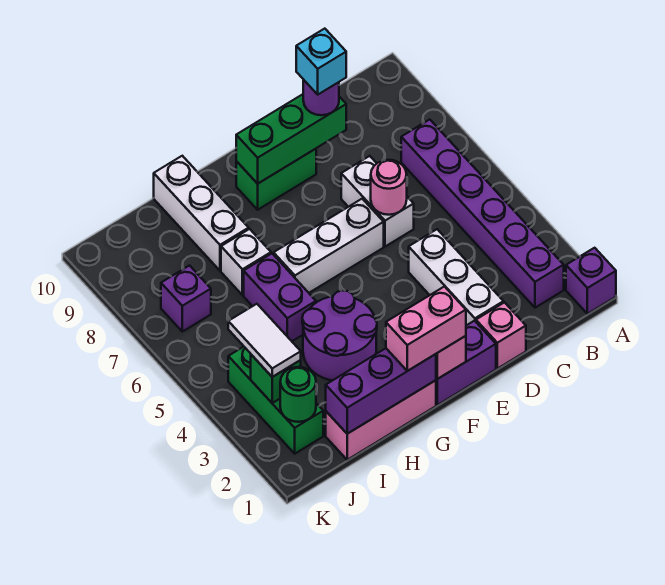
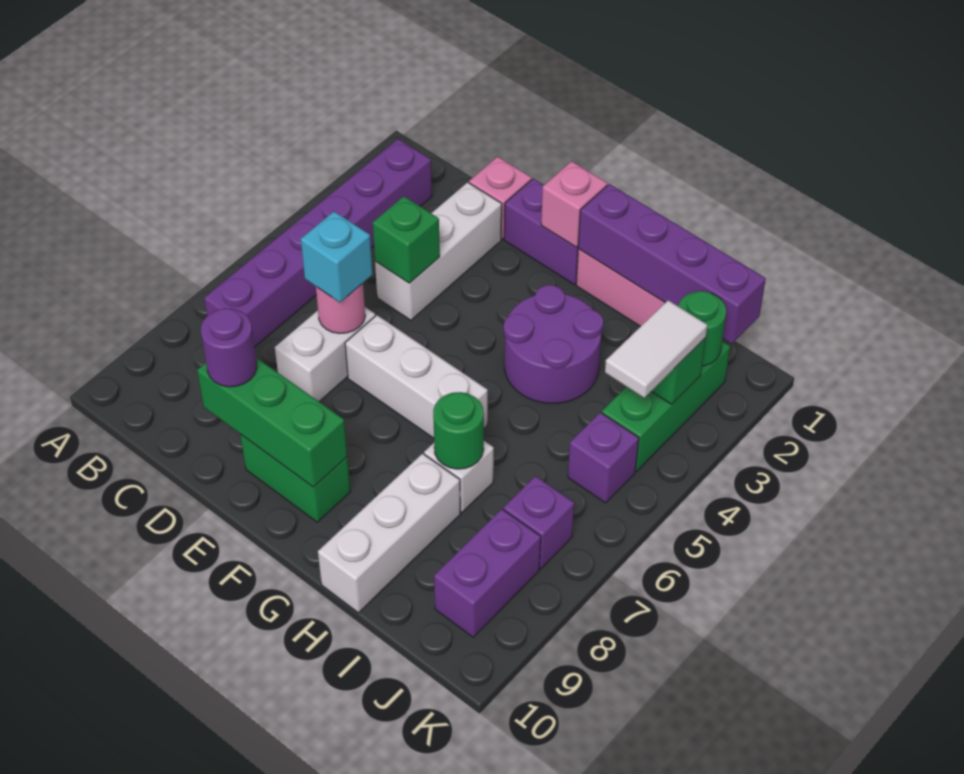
purple brick A1 level 1 -> purple brick J5 level 1
none -> green brick D4 level 2
cyan brick D9 level 4 -> cyan brick D6 level 3
pink brick F1:G1 level 3 -> none
purple brick G1:I1 level 2 -> purple brick G1:J1 level 2
purple brick H5:H6 level 1 -> purple brick J8:J9 level 1
none -> green round brick H7 level 2

